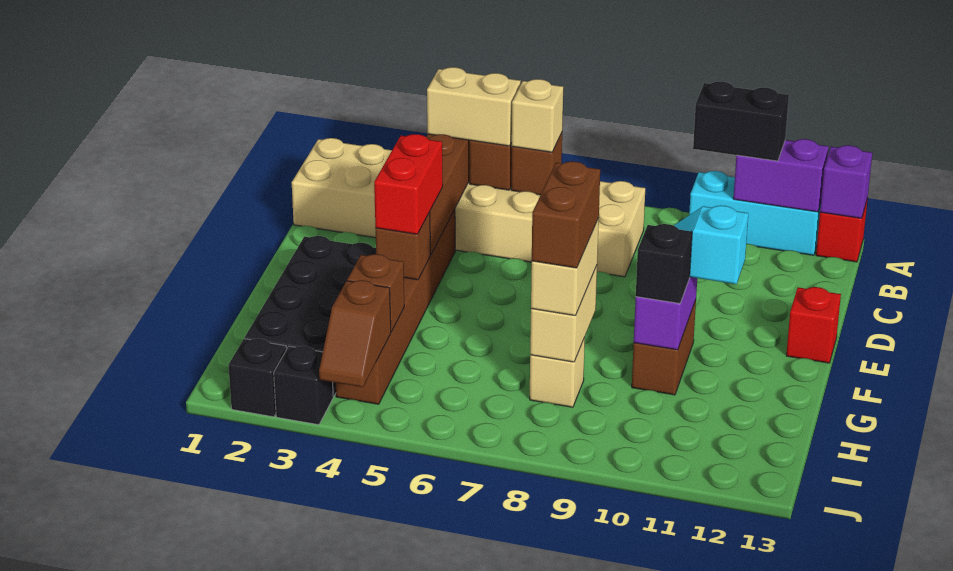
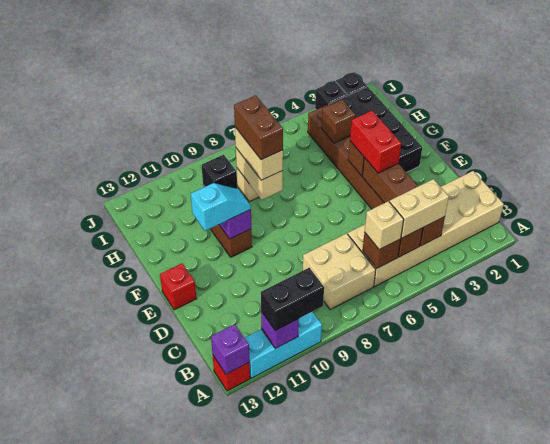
purple brick A11:A12 level 2 -> purple brick A11 level 2
brown slope I4:J4 level 2 top I -> none

